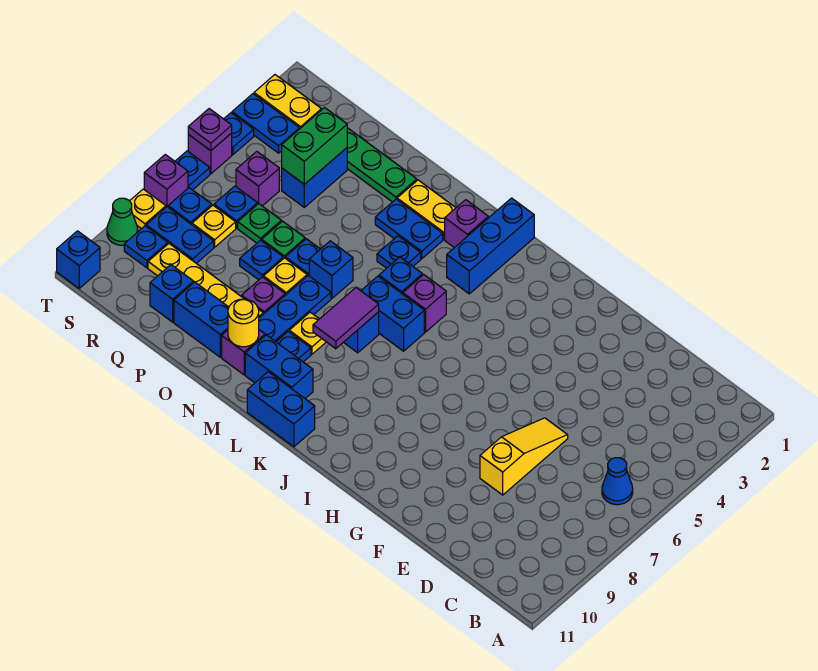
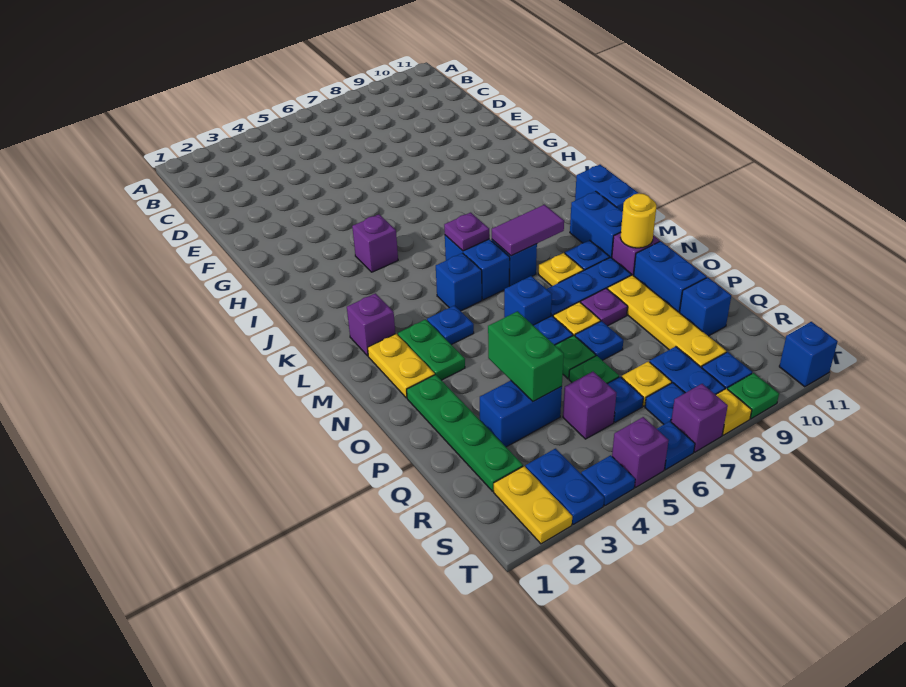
blue cone B6 level 1 -> none
yellow slope E6:E8 level 1 top 8 -> none
blue brick K1:K3 level 1 -> none
purple brick K5 level 1 -> purple brick I4 level 1
blue plate M3:N3 level 1 -> green plate M3:N3 level 1
green brick Q3:Q4 level 2 -> green brick P4:Q4 level 2
purple plate T5 level 2 -> purple plate K6 level 2
green cone T9 level 1 -> green plate T9 level 1

